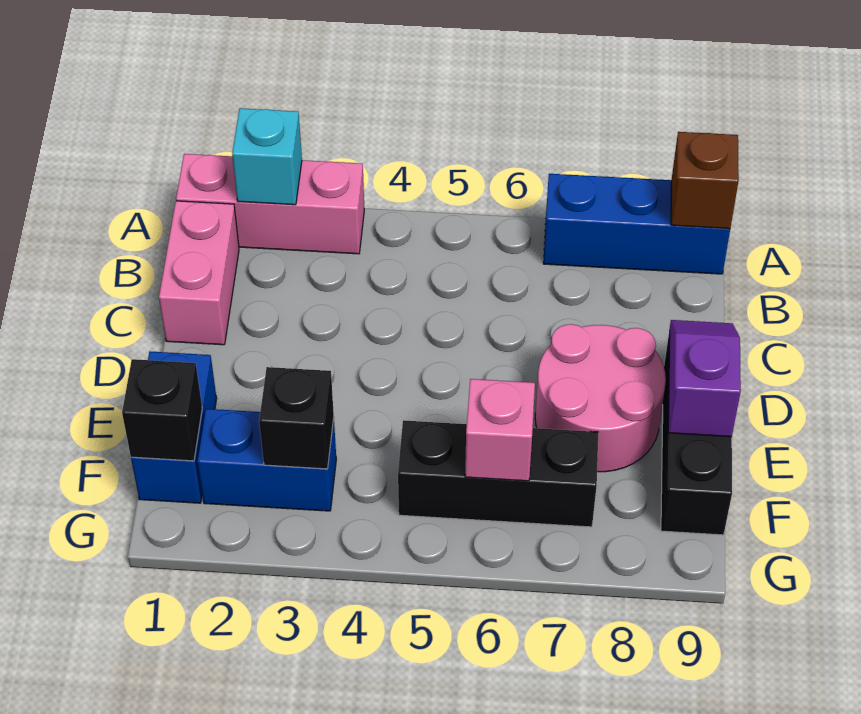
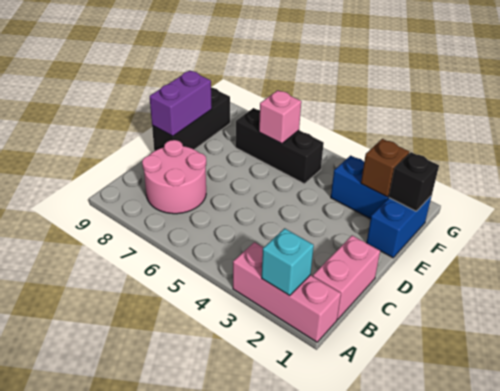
blue brick A7:A9 level 1 -> none
brown brick A9 level 2 -> brown brick F2 level 2
pink round brick D7:E8 level 1 -> pink round brick B7:C8 level 1
purple slope D9:E9 level 2 top E -> purple brick D9:E9 level 2
black brick F3 level 2 -> none

